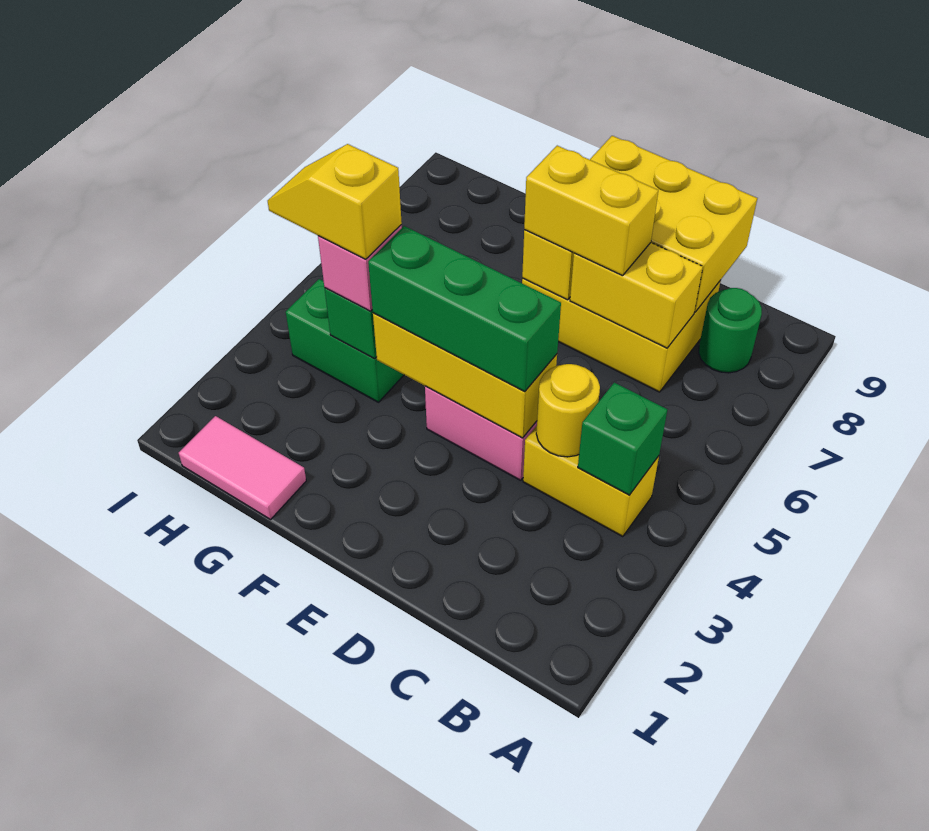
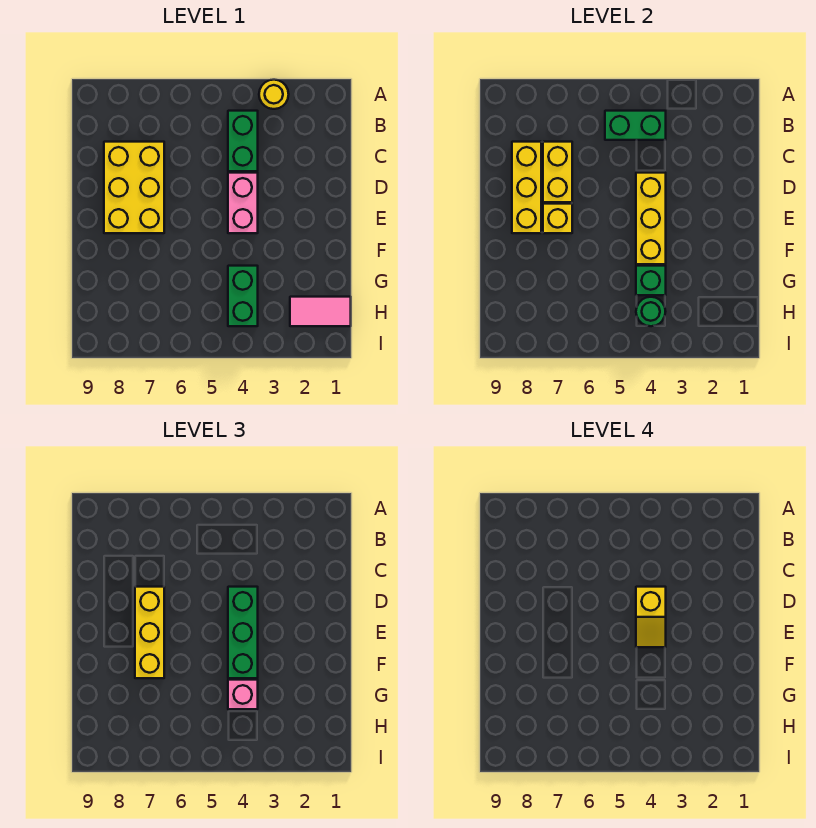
yellow brick B4:C4 level 1 -> green brick B4:C4 level 1
green brick B4 level 2 -> green brick B4:B5 level 2
green round brick B8 level 1 -> green round brick H4 level 2
yellow round brick C4 level 2 -> yellow round brick A3 level 1
yellow brick C8:E9 level 2 -> yellow brick C8:E8 level 2
yellow brick D7:E7 level 3 -> yellow brick D7:F7 level 3
pink tile G1:H1 level 1 -> pink tile H1:H2 level 1
yellow slope G4:H4 level 4 top G -> yellow slope D4:E4 level 4 top D

